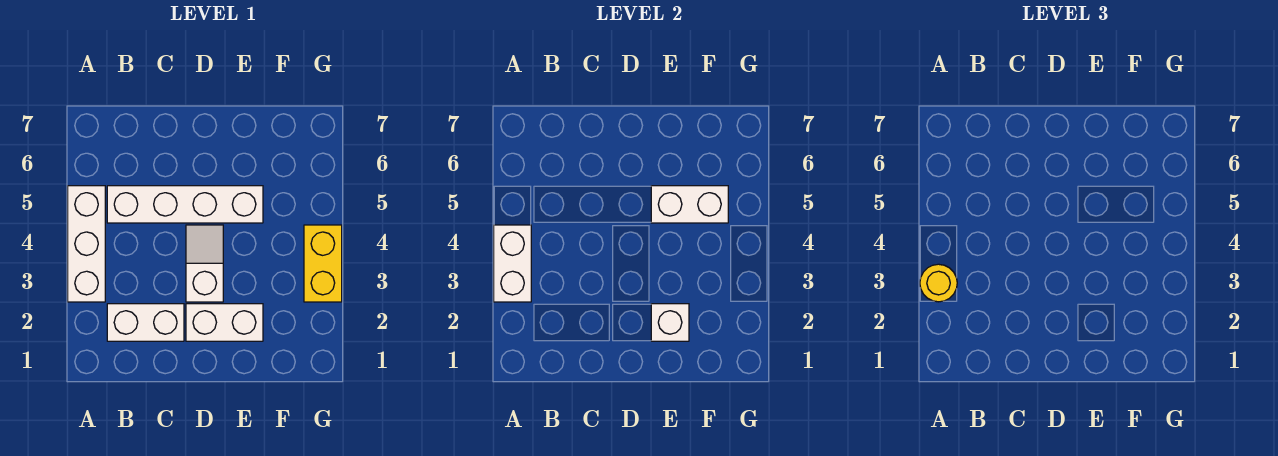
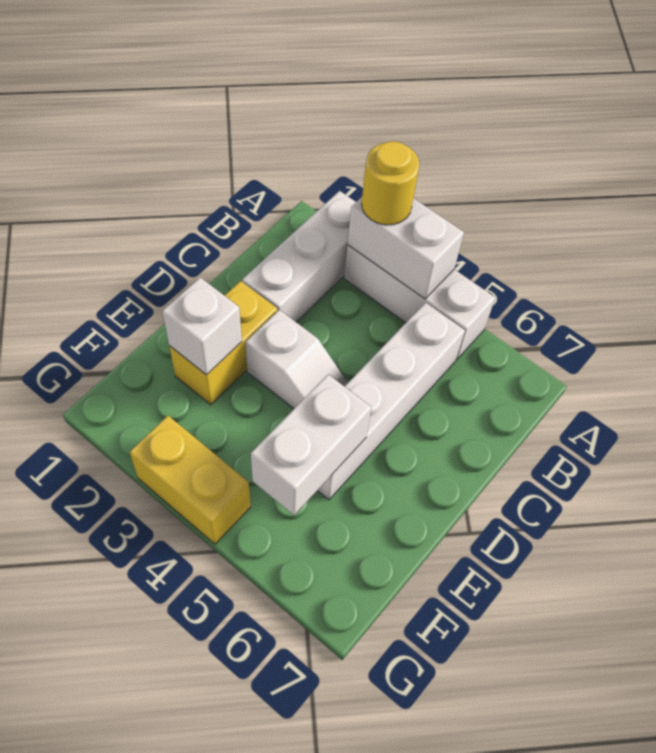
white brick B2:C2 level 1 -> white brick A2:C2 level 1
white brick D2:E2 level 1 -> yellow brick D2:E2 level 1

